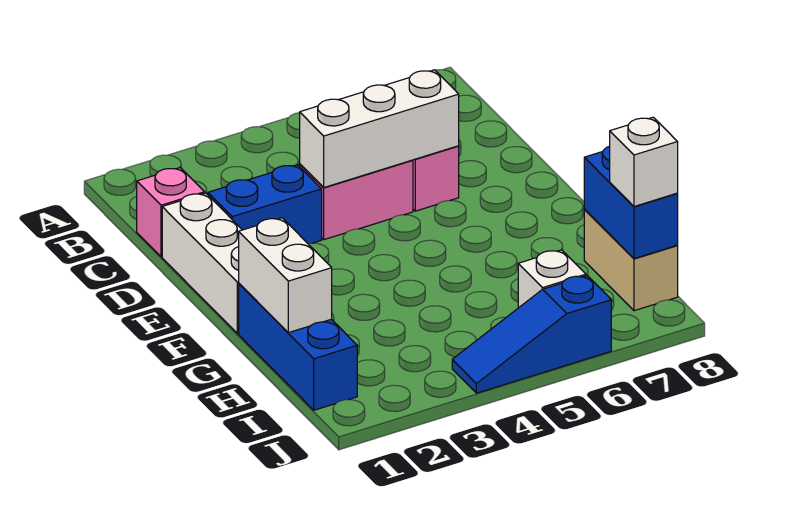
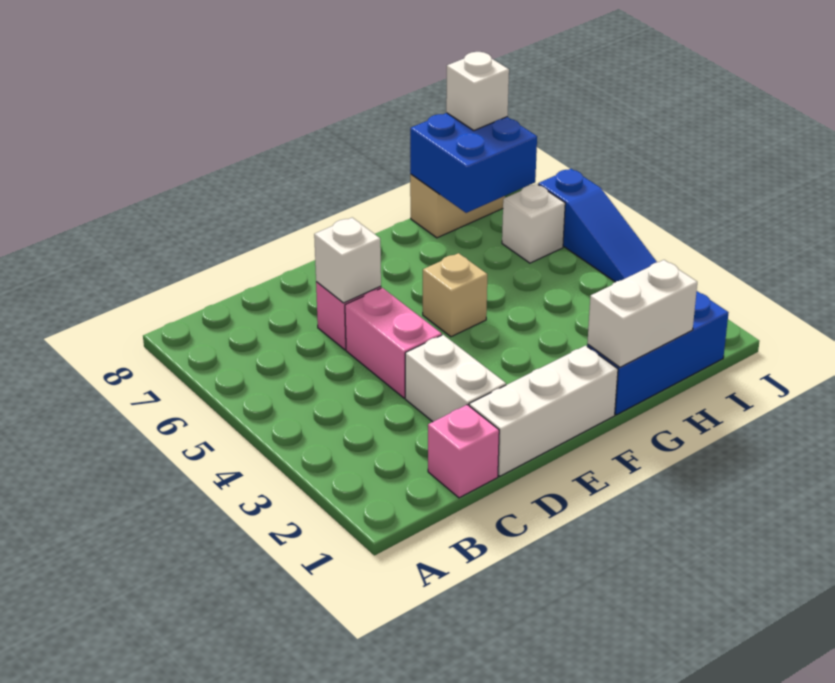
blue brick D2:D3 level 1 -> white brick D2:D3 level 1
white brick D4:D6 level 2 -> white brick D6 level 2
none -> tan brick F5 level 1
blue brick H8:I8 level 2 -> blue brick H7:I8 level 2

